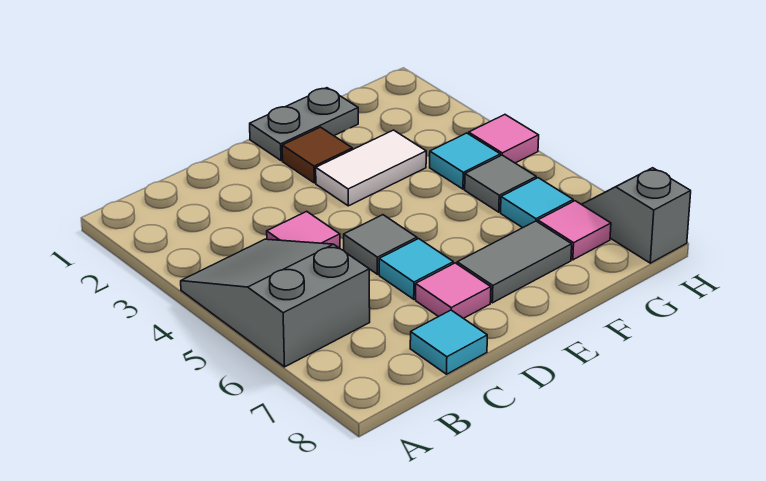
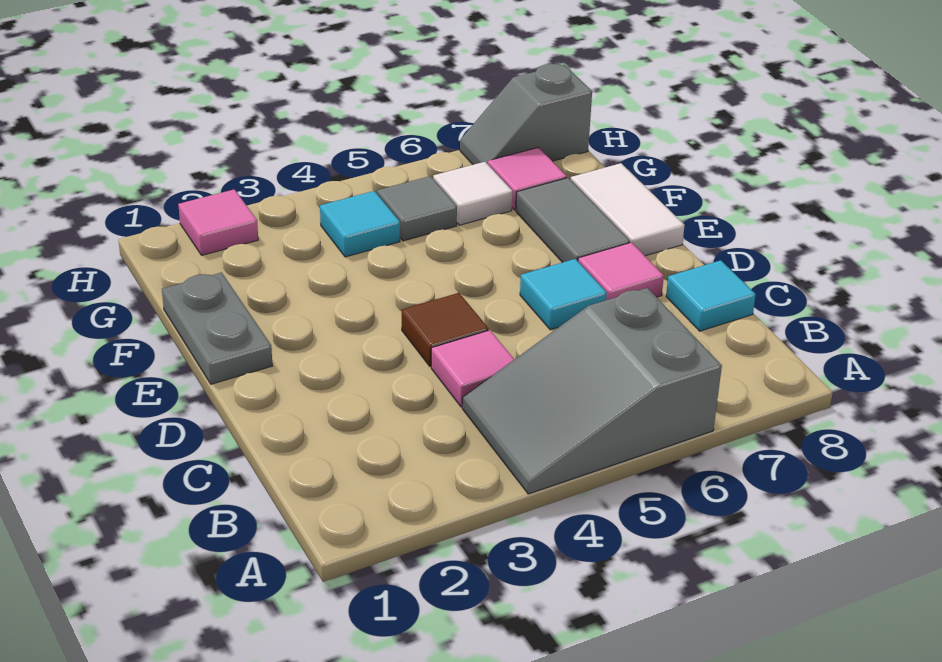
grey tile D5 level 1 -> none
brown tile E2 level 1 -> brown tile D4 level 1
white tile E3:F3 level 1 -> white tile E8:F8 level 1
cyan tile G6 level 1 -> white tile G6 level 1
pink tile H4 level 1 -> pink tile H2 level 1

